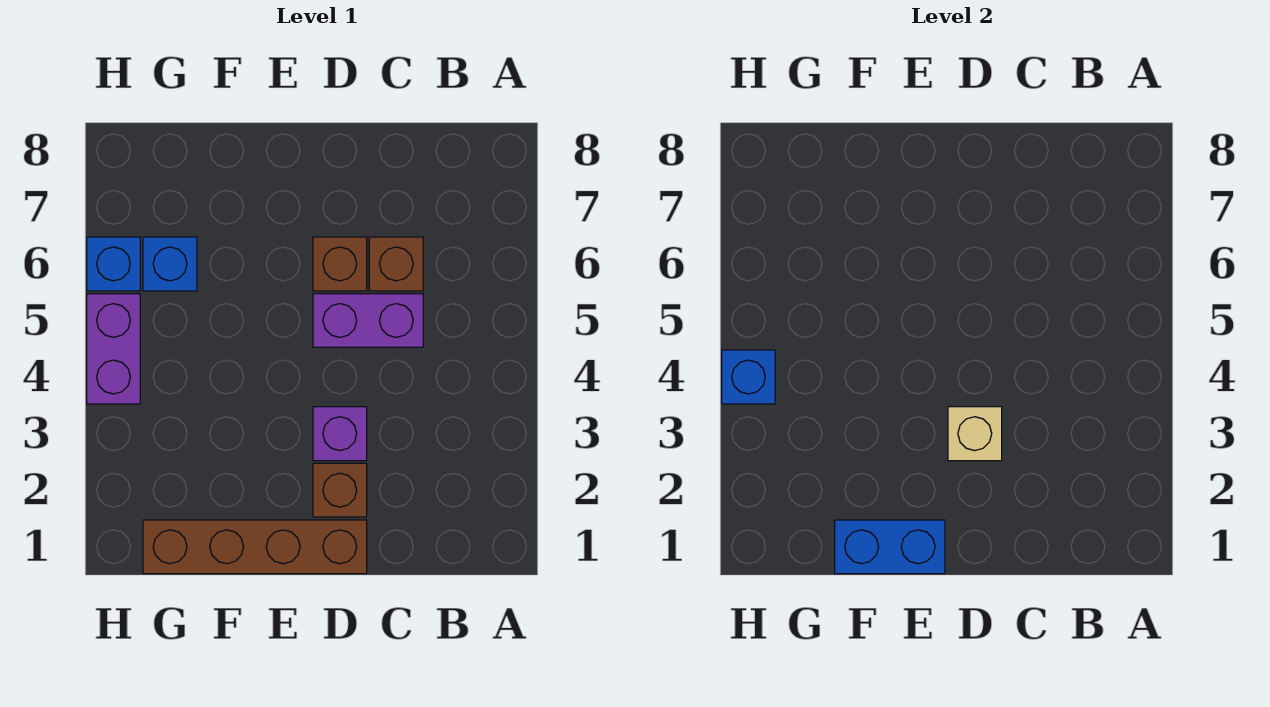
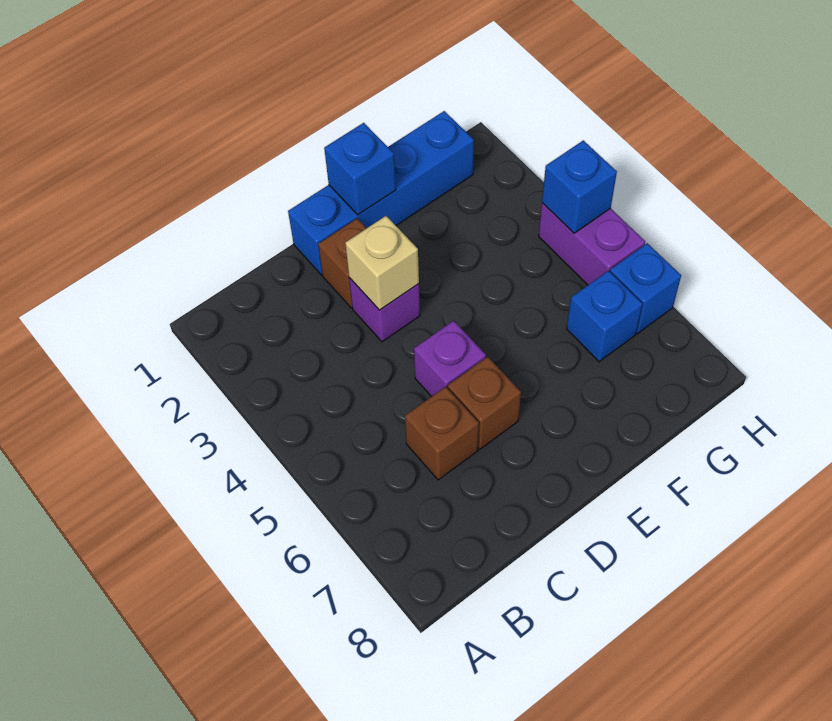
purple brick C5:D5 level 1 -> purple brick D5 level 1
brown brick D1:G1 level 1 -> blue brick D1:G1 level 1
blue brick E1:F1 level 2 -> blue brick E1 level 2

